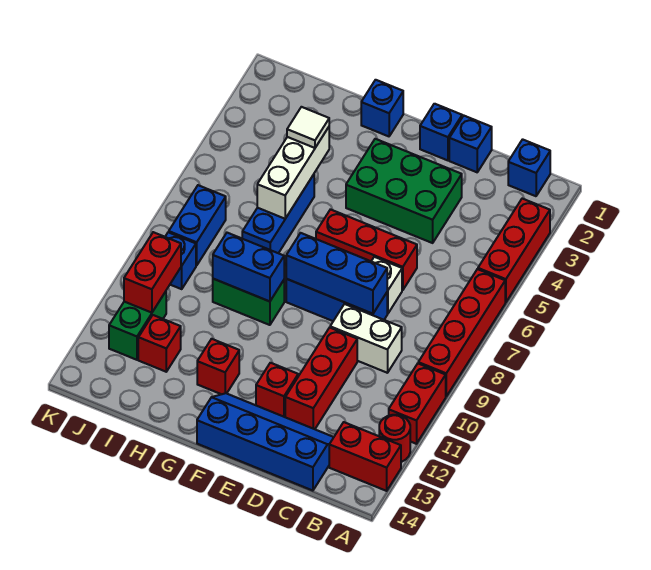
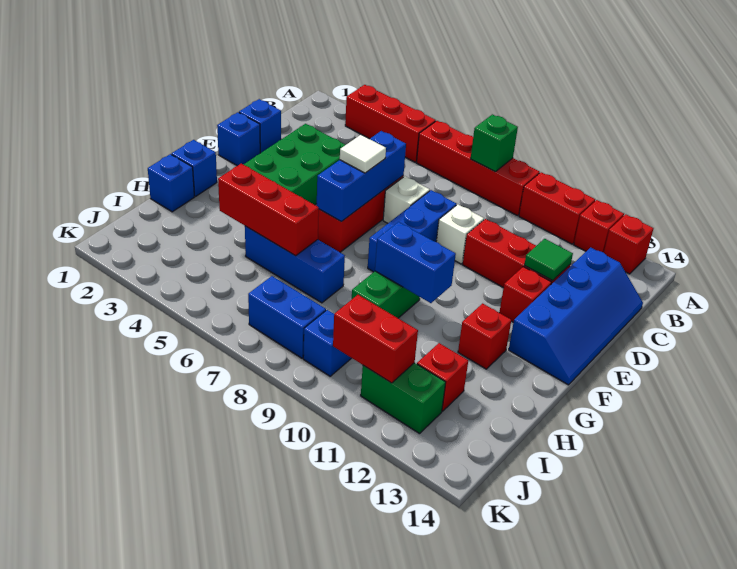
none -> green brick A8 level 2
red round brick A12 level 1 -> red brick A12 level 1
red brick A13:B13 level 1 -> red brick A13 level 1
blue brick B1 level 1 -> blue brick H1 level 1
white brick C9:D9 level 1 -> white brick D9 level 1
blue slope C13:F14 level 1 top 14 -> blue slope C13:F14 level 1 top 13
blue brick D8:F8 level 2 -> blue brick D6:F6 level 2
none -> green tile D12 level 2
blue brick G9:H9 level 2 -> blue brick G9:G10 level 2
white brick H4:H6 level 2 -> red brick H4:H6 level 2
white tile H4 level 3 -> white tile E6 level 3

